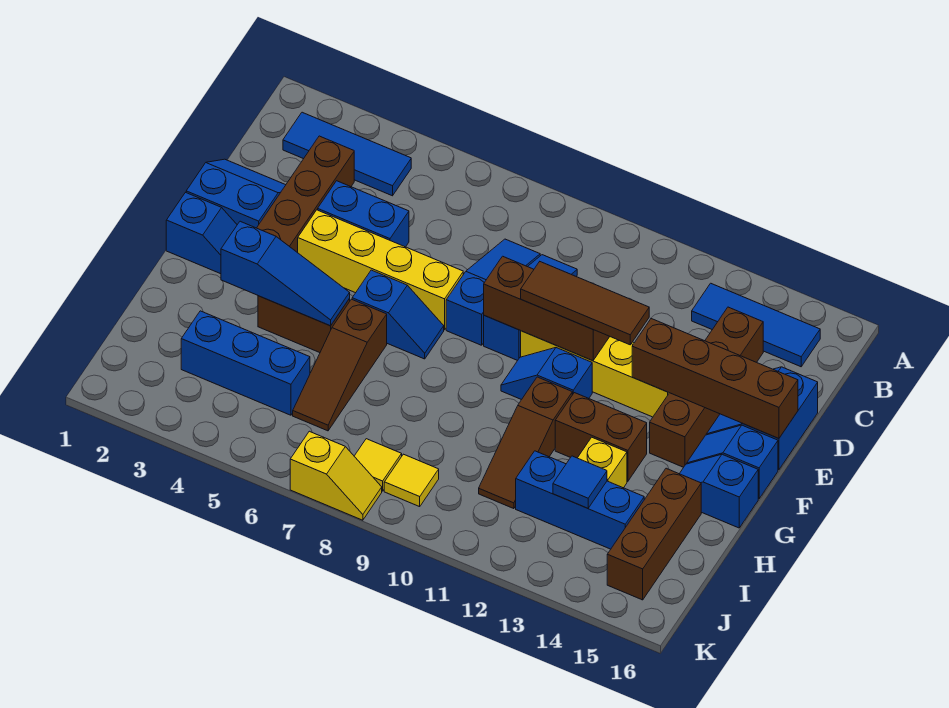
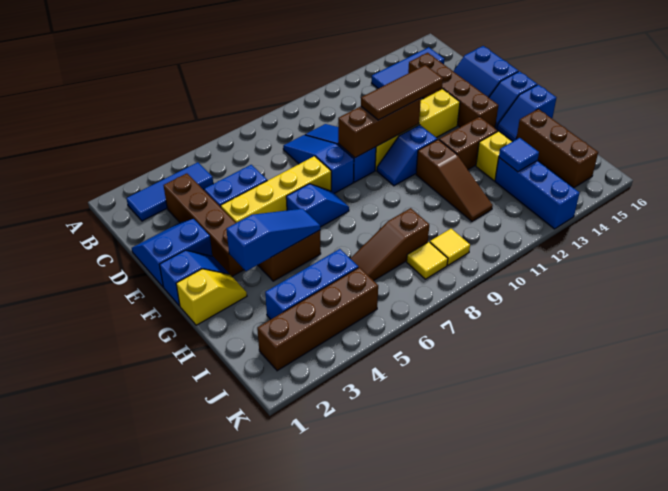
brown brick E13:E16 level 2 -> brown brick J2:J5 level 1
brown slope G6:I6 level 1 top G -> brown slope I6:I8 level 1 top 8
blue brick I12:I14 level 1 -> blue brick I13:K13 level 1
yellow slope K7:K8 level 1 top 7 -> yellow slope G1:G2 level 1 top 1

